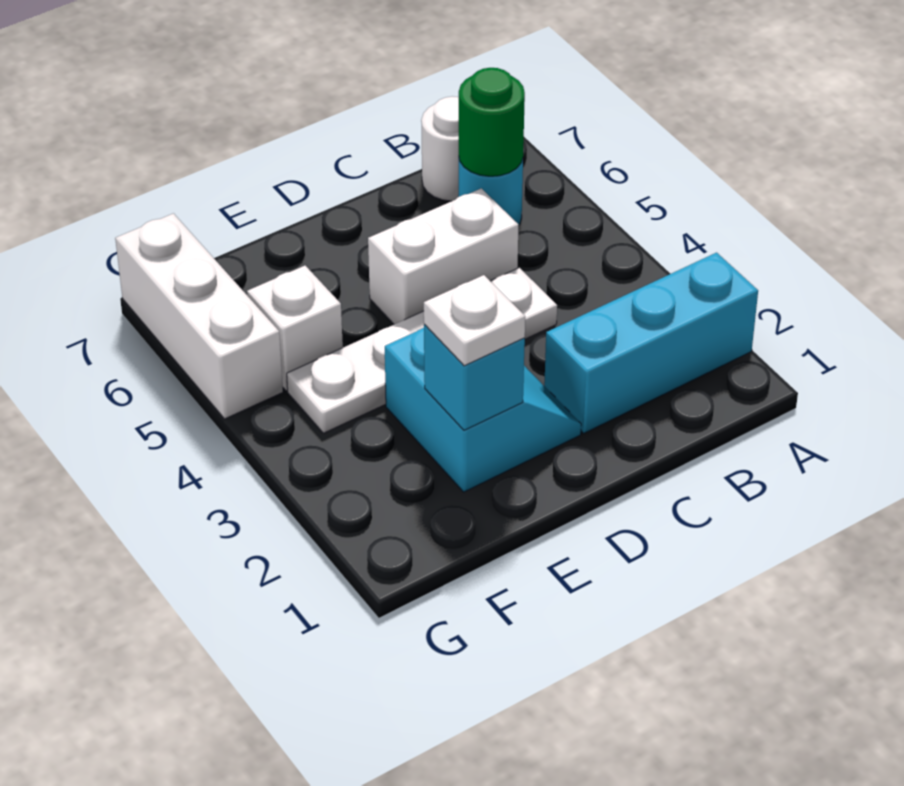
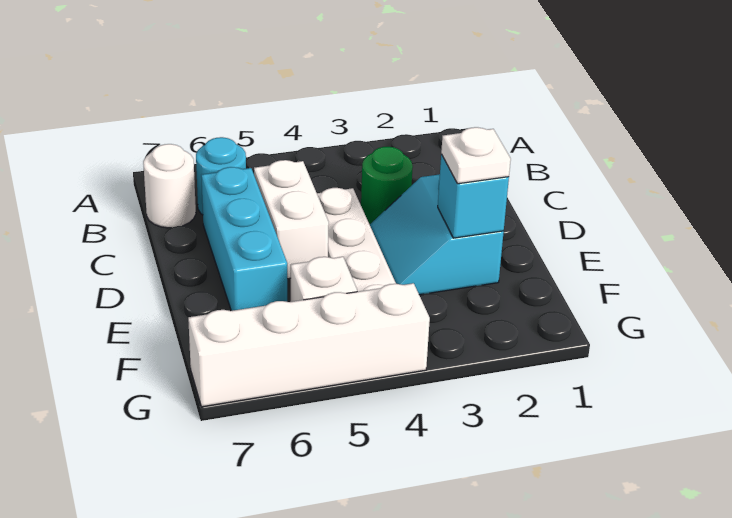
cyan brick A2:C2 level 1 -> cyan brick C6:E6 level 1
green round brick B6 level 2 -> green round brick C3 level 1
cyan slope D2:E3 level 1 top E -> cyan slope D2:E3 level 1 top 2
white brick G5:G7 level 1 -> white brick G4:G7 level 1

